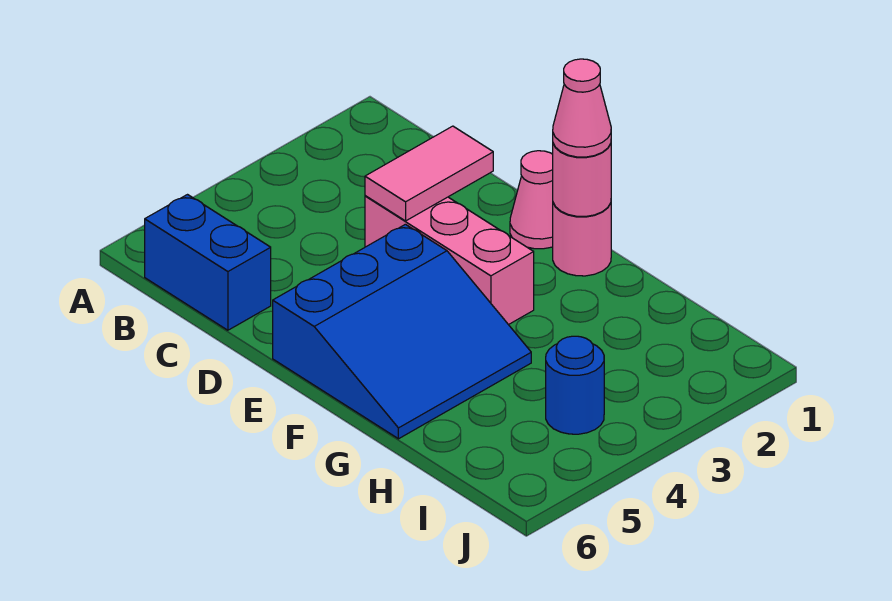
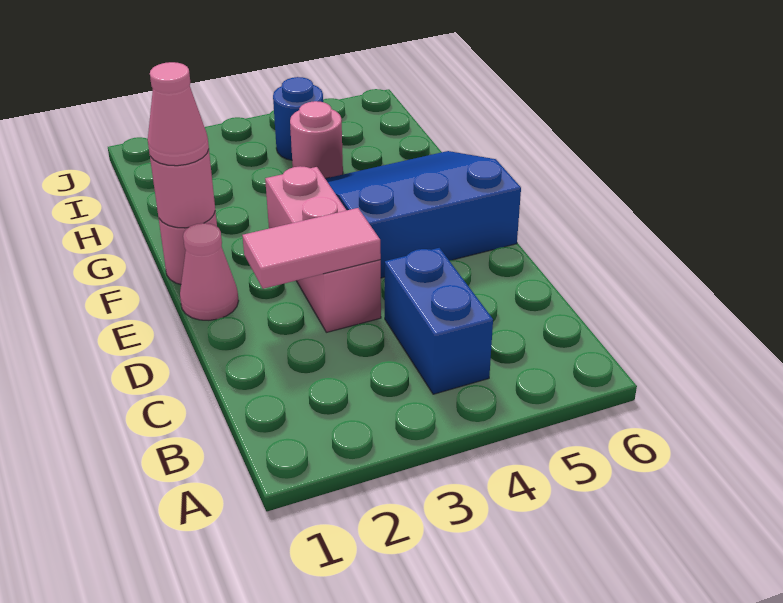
blue brick B6:C6 level 1 -> blue brick B4:C4 level 1
none -> pink round brick H4 level 1

